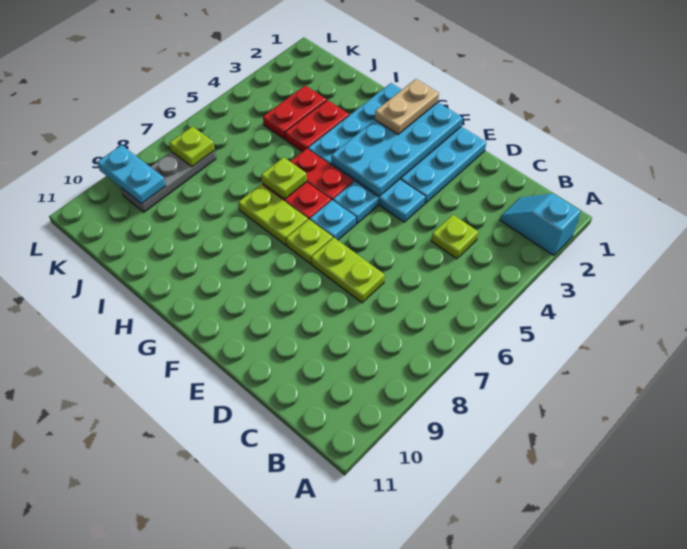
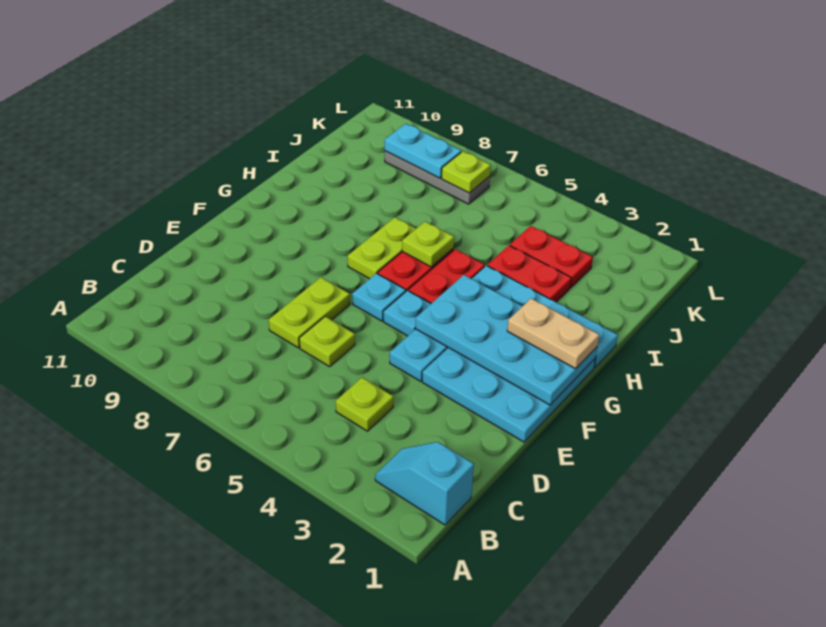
cyan slope A2:B2 level 1 top A -> cyan slope B1:B2 level 1 top 1
lime plate F7 level 1 -> lime plate D6 level 1
cyan plate K9:L9 level 2 -> cyan plate K8:K9 level 2

